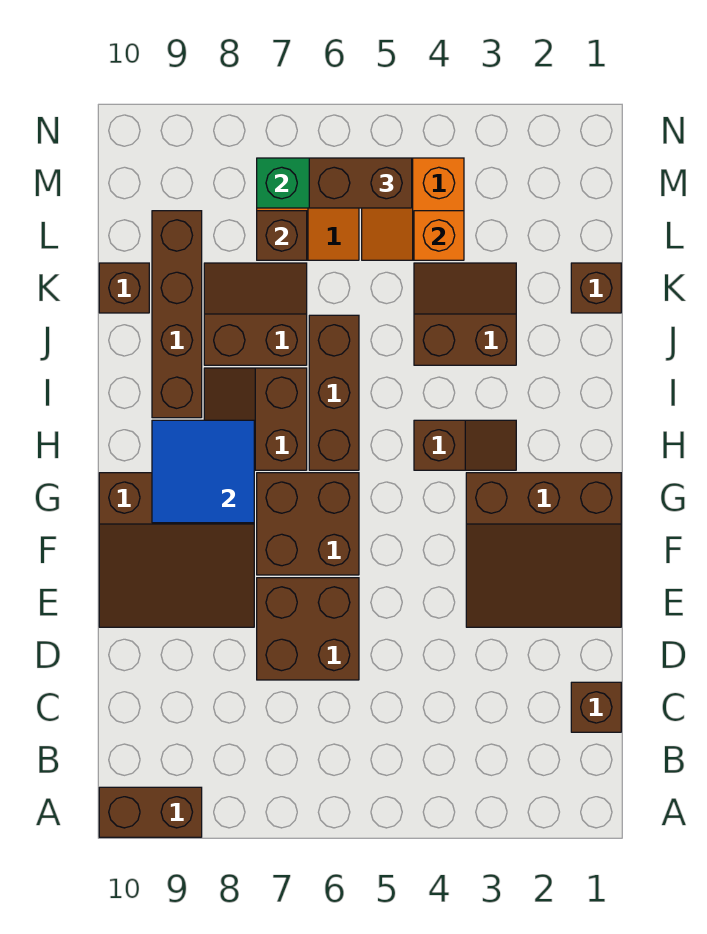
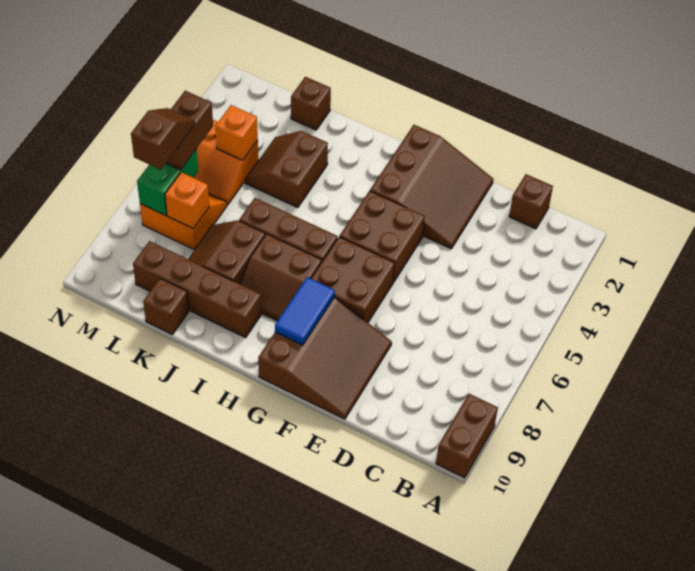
brown brick D6:E7 level 1 -> brown brick F4:G5 level 1
blue tile G8:H9 level 2 -> blue tile G8:G9 level 2
brown slope H3:H4 level 1 top 4 -> brown slope M6:M7 level 4 top 7
brown brick L7 level 2 -> orange brick L7 level 2

